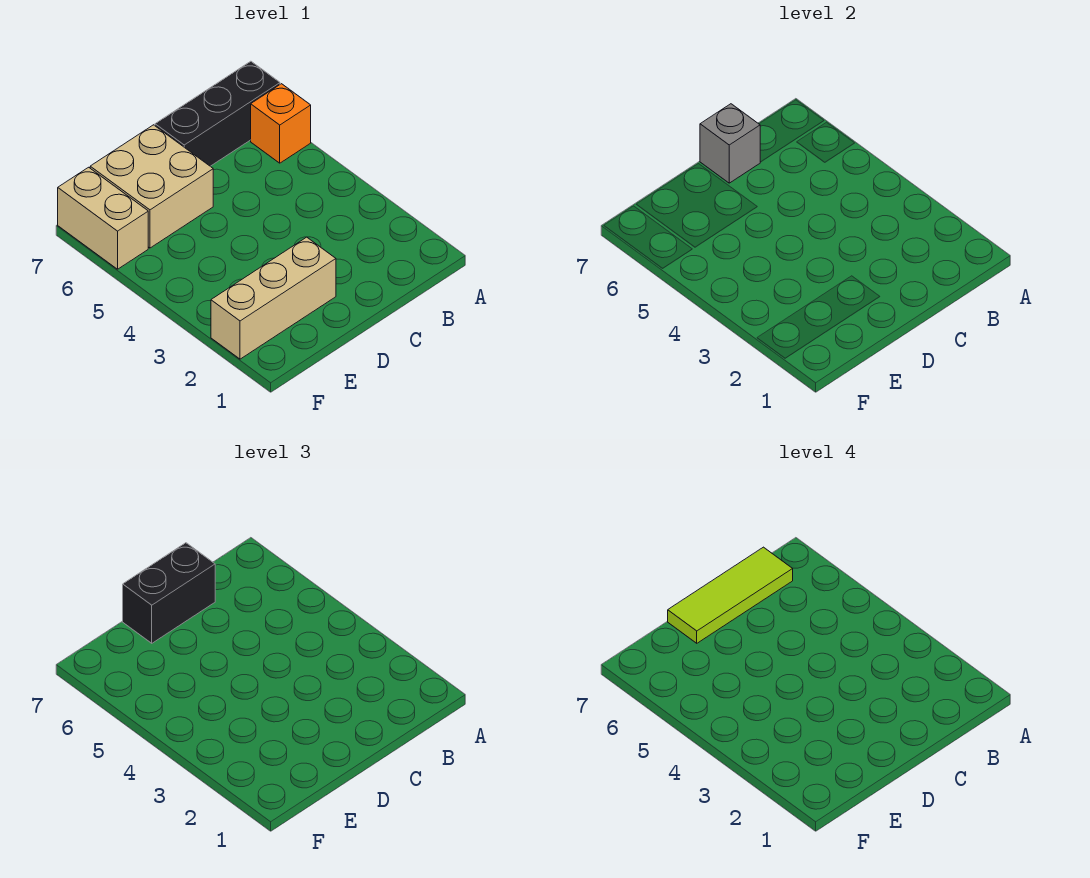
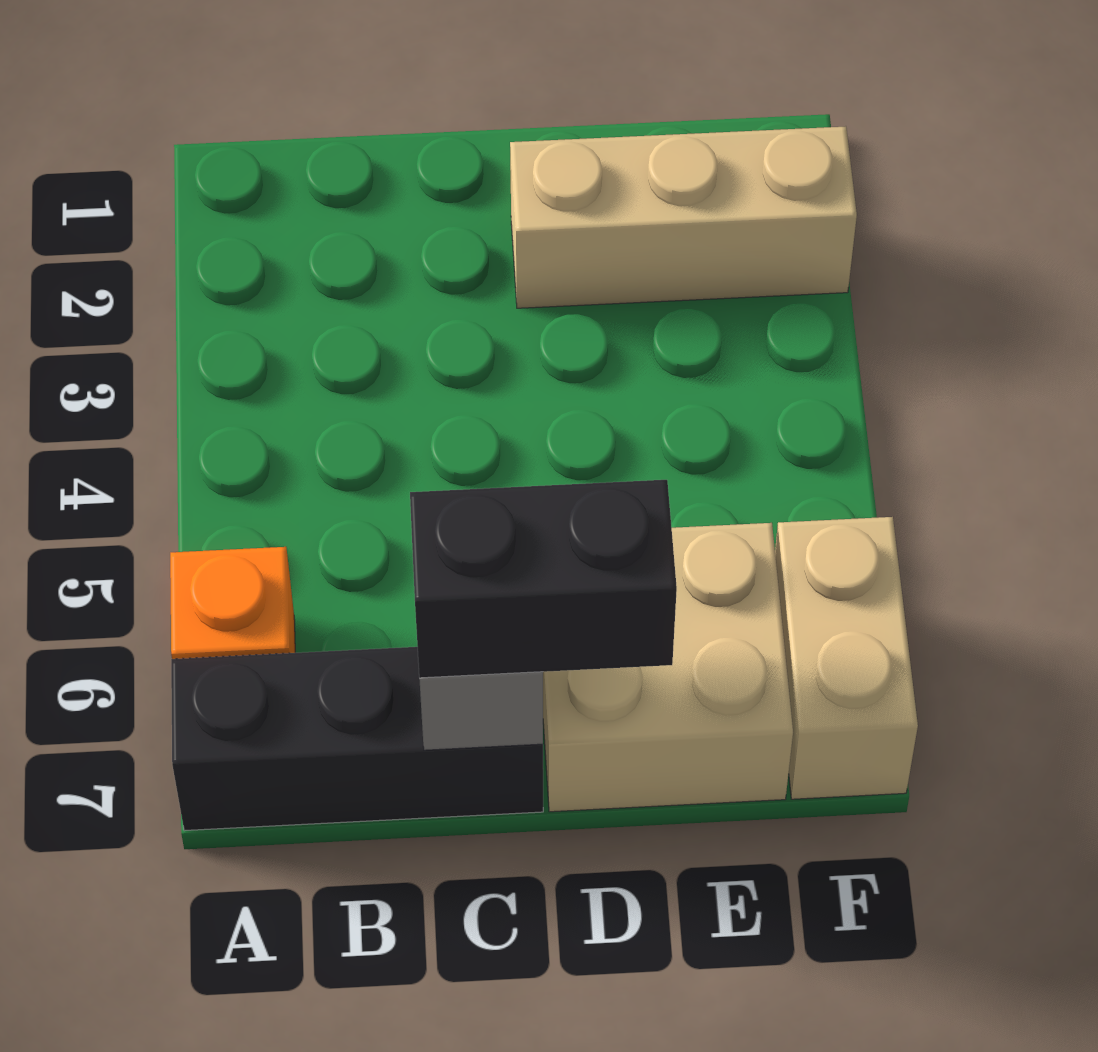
lime tile B7:D7 level 4 -> none

